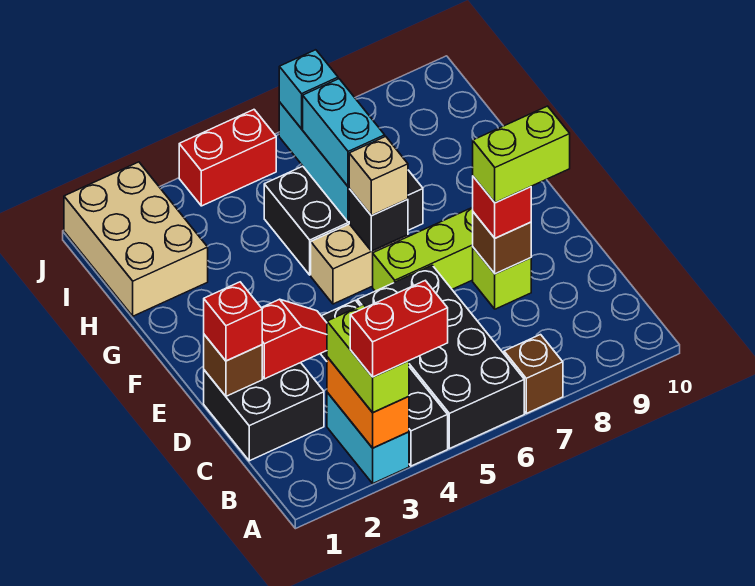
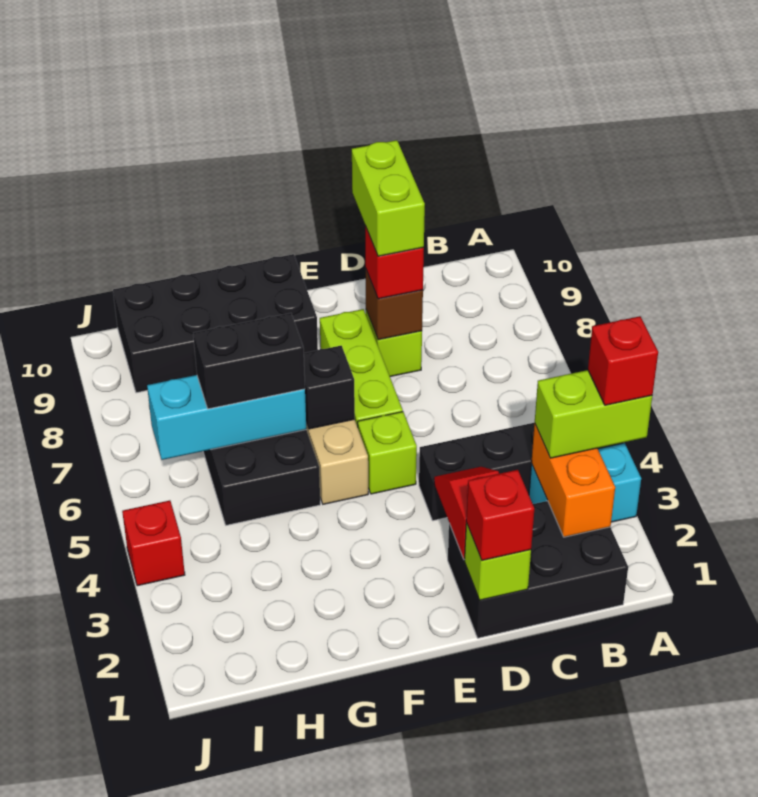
orange brick A3:B3 level 2 -> orange brick B2:B3 level 2
red brick A3:A4 level 4 -> red brick A3 level 4
black brick A5:D6 level 1 -> black brick F9:I10 level 1
brown brick A7 level 1 -> none
black brick C1:D2 level 1 -> black brick B1:D2 level 1
brown brick D1 level 2 -> lime brick D1 level 2
none -> lime brick E5 level 1
tan brick F6 level 3 -> none
cyan brick G6:H6 level 3 -> black brick G6:H6 level 3
tan brick H1:J2 level 1 -> none
cyan brick I6 level 3 -> none
red brick J4:J5 level 1 -> red brick J4 level 1

